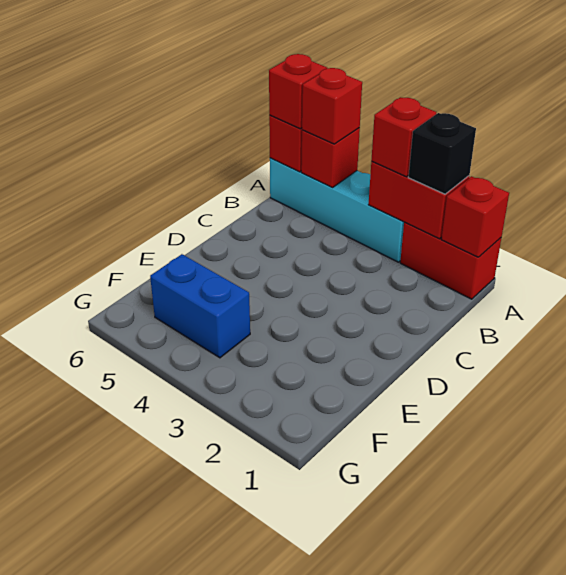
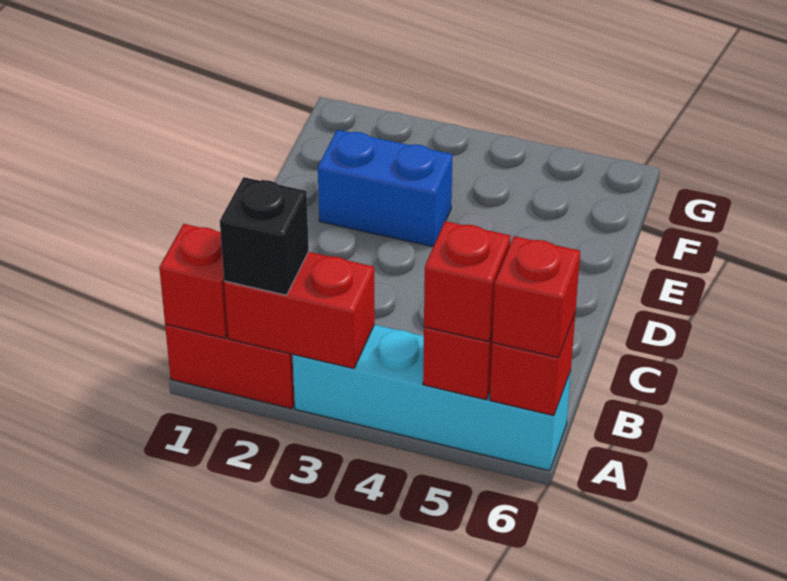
red brick A3 level 3 -> none
blue brick F4:F5 level 1 -> blue brick E2:E3 level 1

